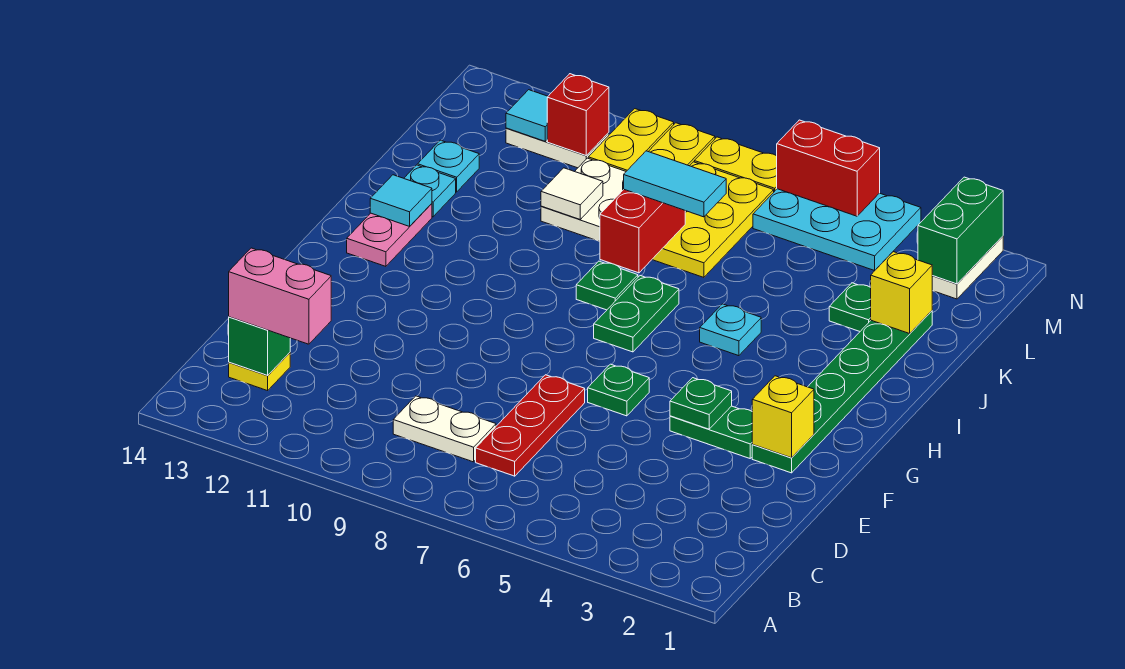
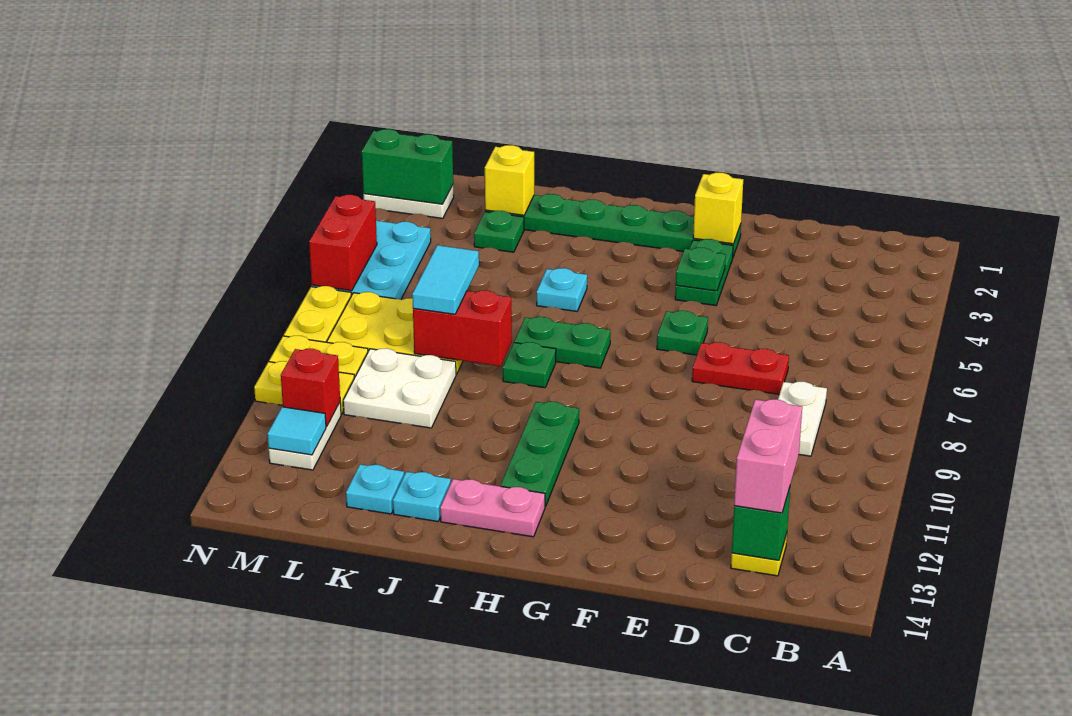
red plate C7:E7 level 1 -> red plate D7:E7 level 1
none -> green plate H10:H12 level 1
cyan tile I13 level 2 -> none
white tile K10 level 2 -> none

